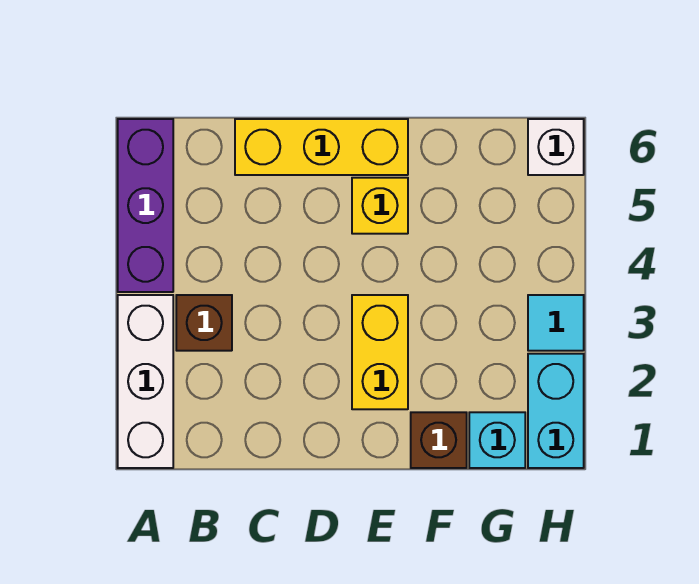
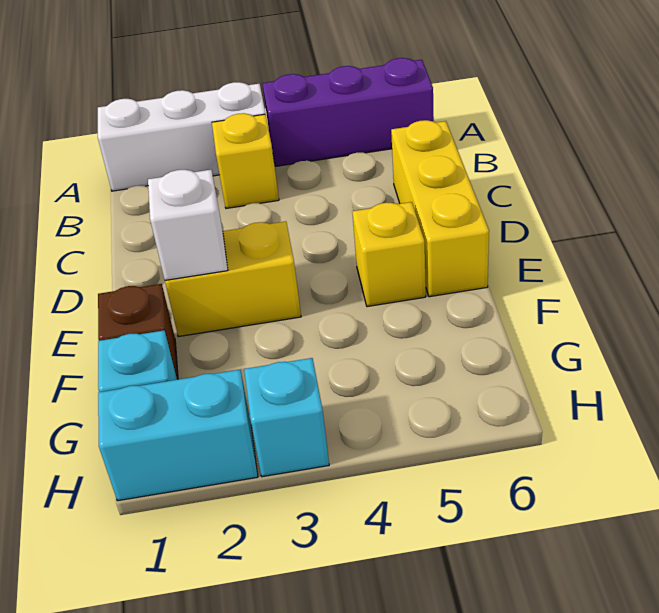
brown brick B3 level 1 -> yellow brick B3 level 1
cyan tile H3 level 1 -> cyan brick H3 level 1
white brick H6 level 1 -> white brick E2 level 2

